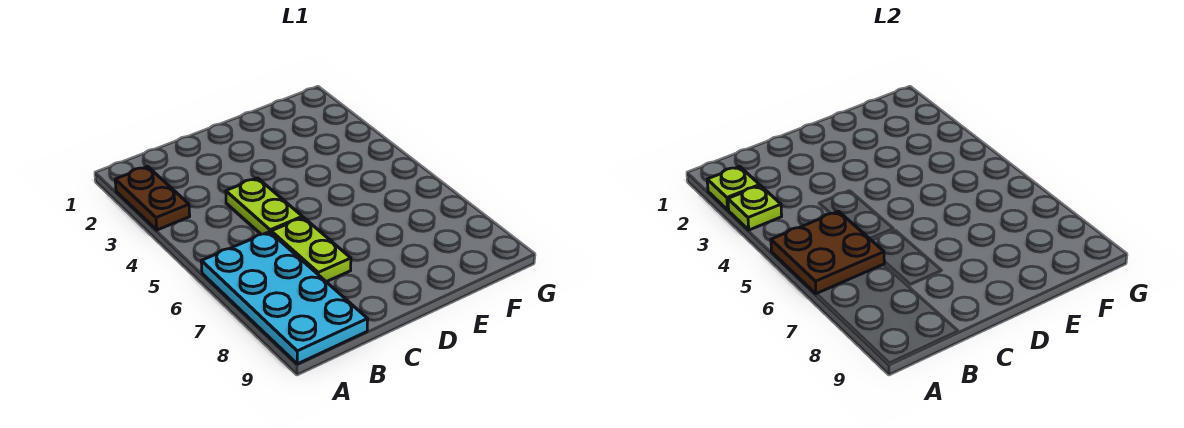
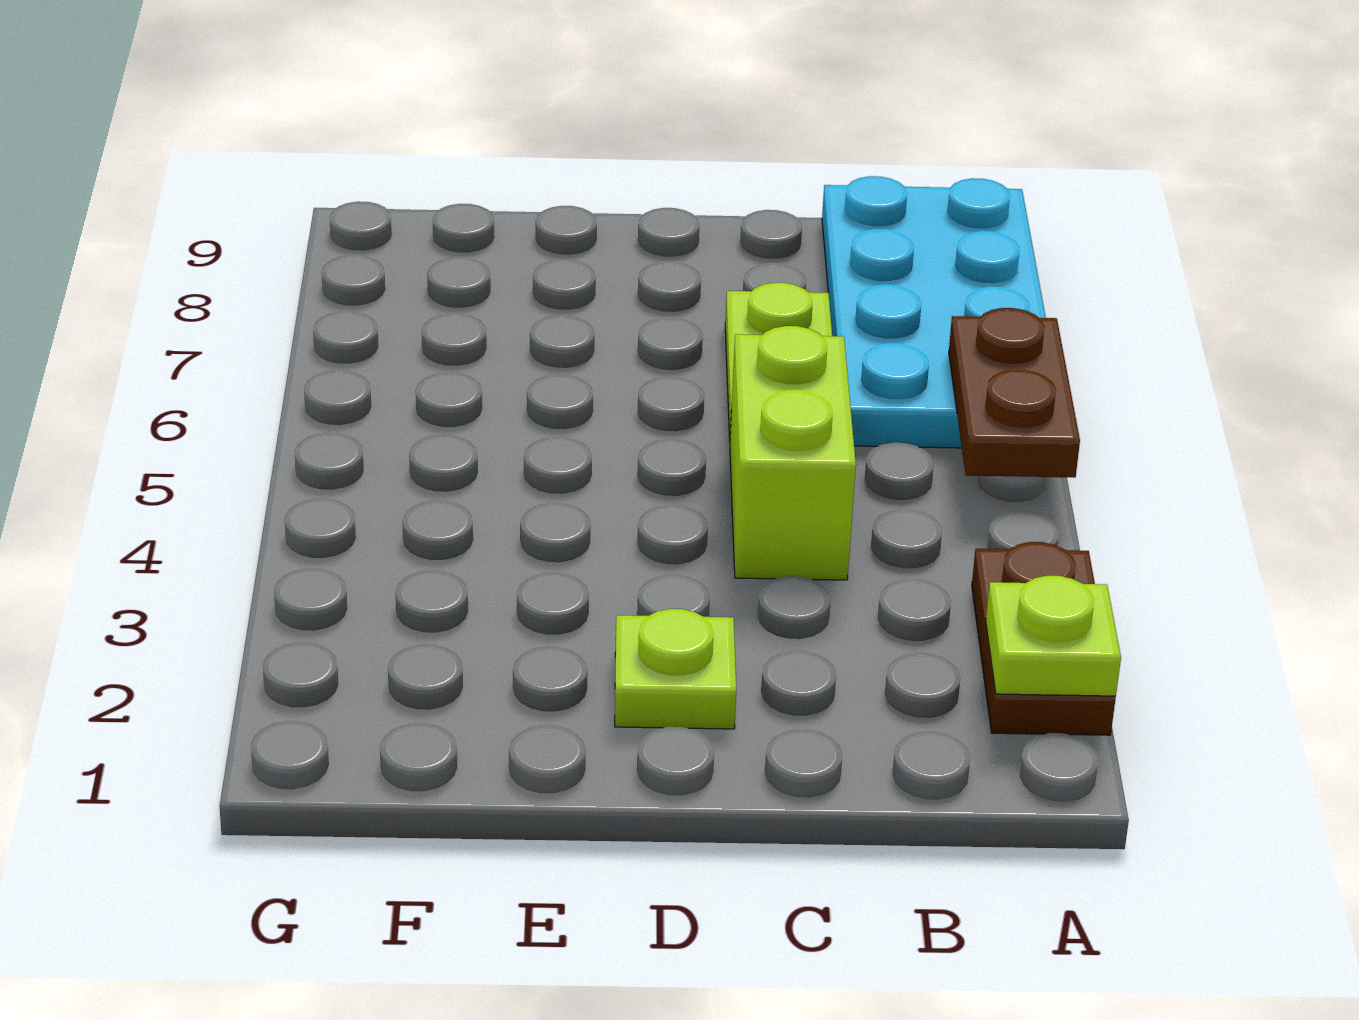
lime plate A3 level 2 -> lime plate D2 level 1
brown plate A5:B6 level 2 -> brown plate A5:A6 level 2
lime plate C4:C5 level 1 -> lime brick C4:C5 level 1

